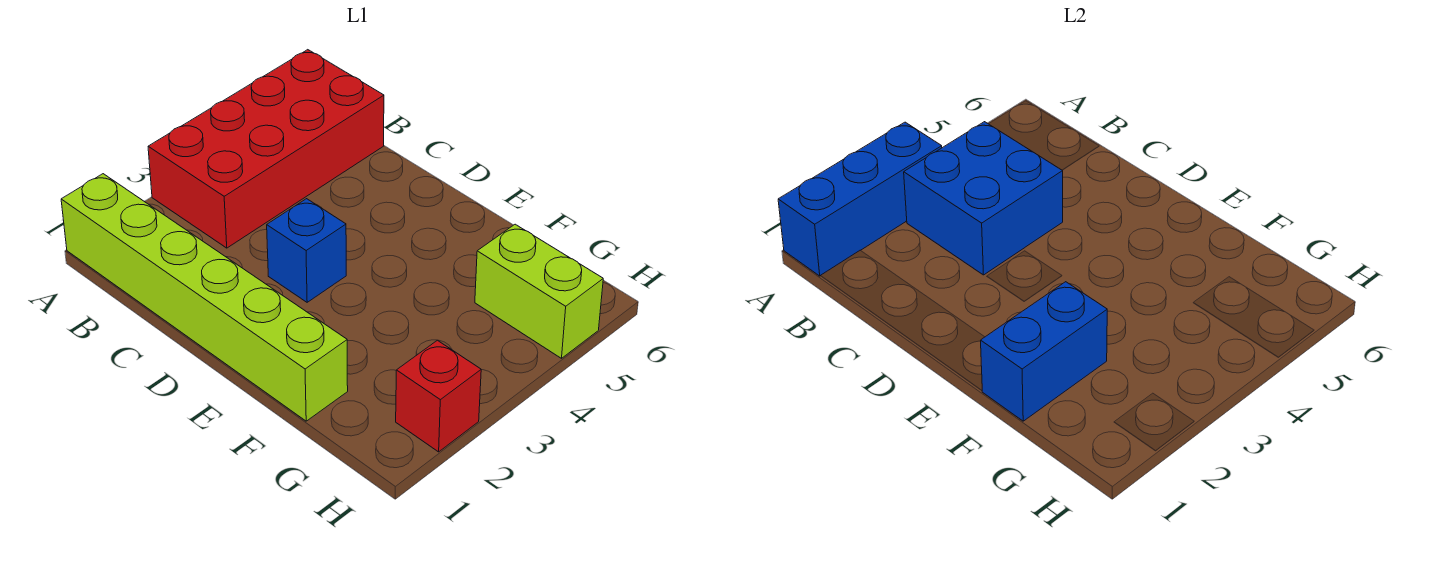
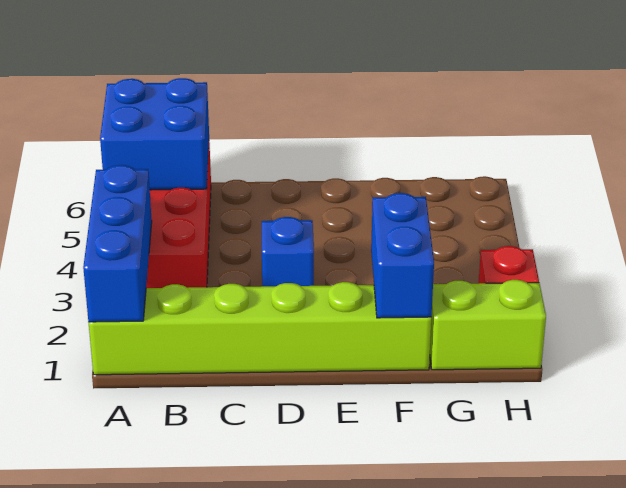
blue brick B3:C4 level 2 -> blue brick A5:B6 level 2
lime brick G5:H5 level 1 -> lime brick G1:H1 level 1

